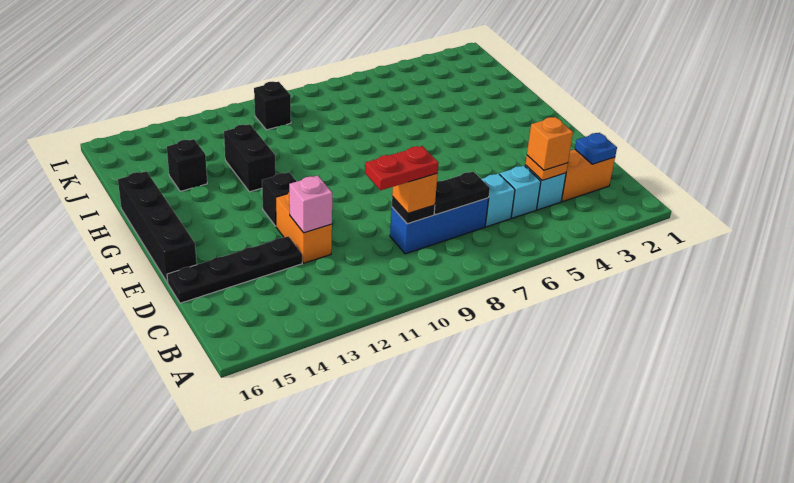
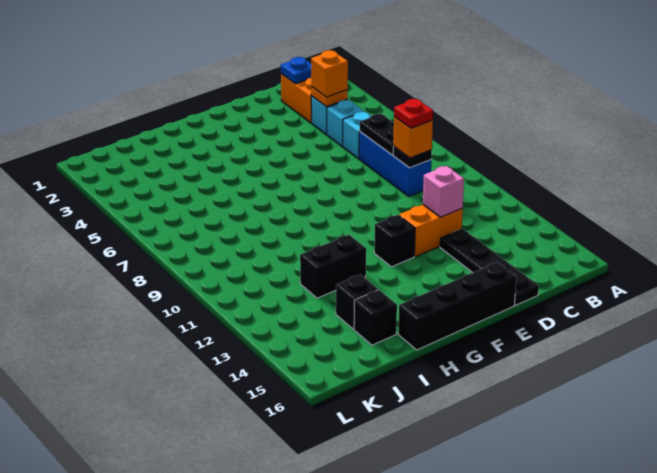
red plate C9:C10 level 4 -> red plate C9 level 4
black brick K10 level 1 -> black brick I15 level 1

